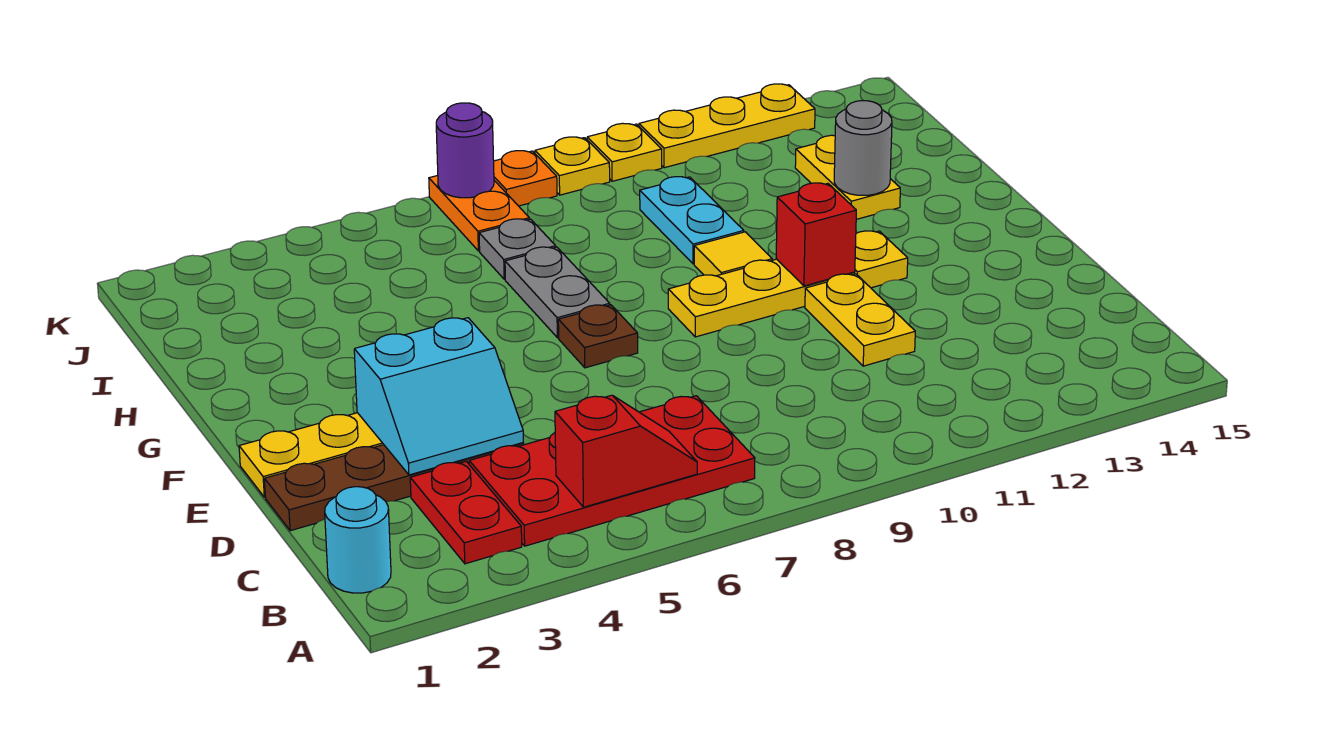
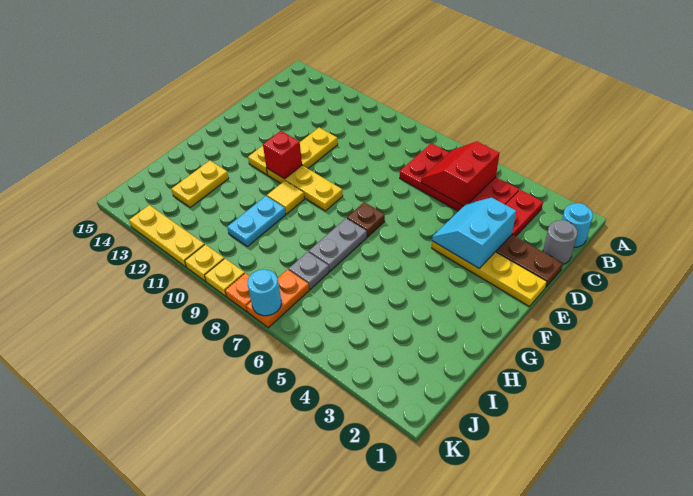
red slope B5:B6 level 2 top 5 -> red slope B5:C6 level 2 top 5
cyan slope D3:E4 level 2 top E -> cyan slope D3:E4 level 2 top 3
grey round brick H13 level 2 -> grey round brick C1 level 1
purple round brick K7 level 2 -> cyan round brick K7 level 2

